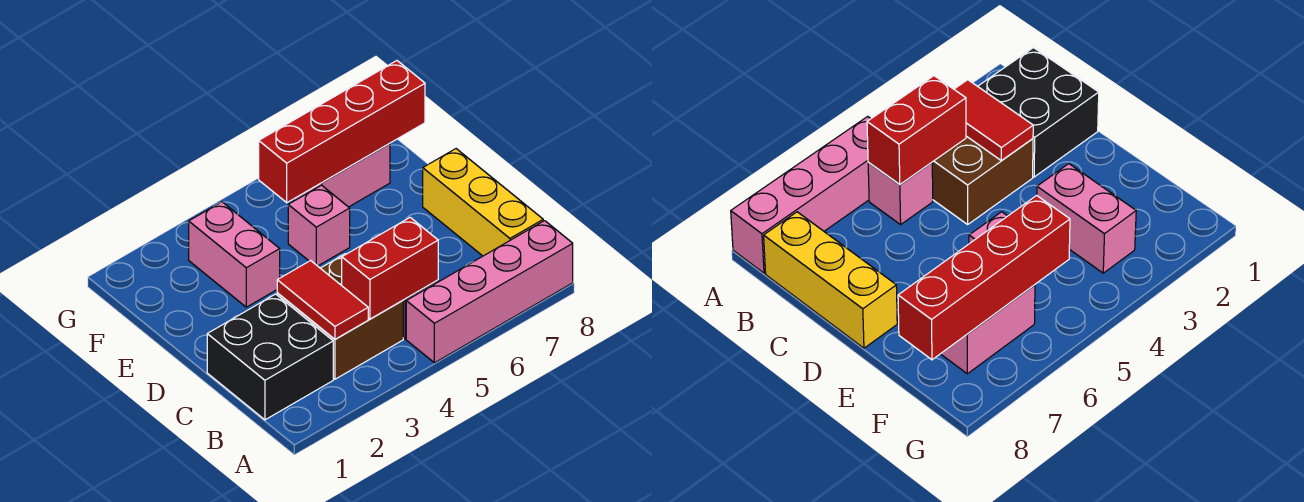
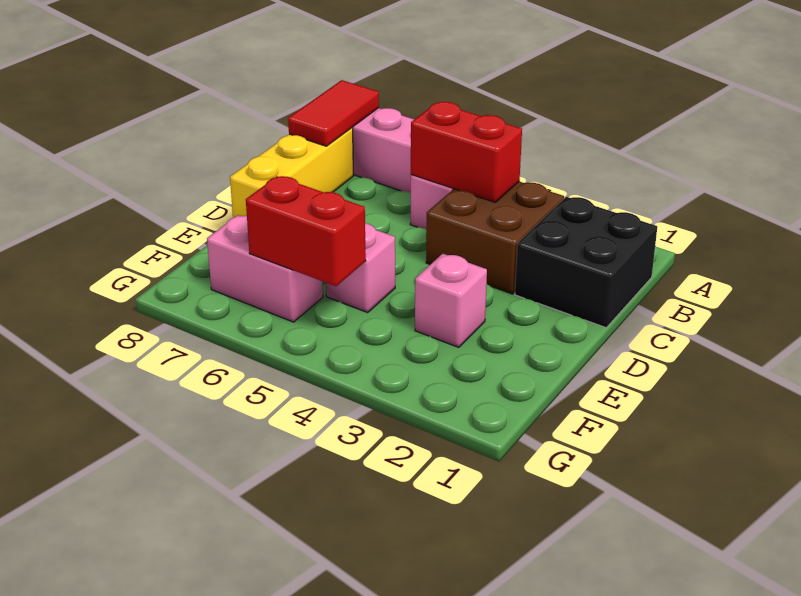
red tile B3:C3 level 2 -> red tile A8:B8 level 2
pink brick E3:F3 level 1 -> pink brick E3 level 1
red brick F5:F8 level 2 -> red brick F5:F6 level 2

